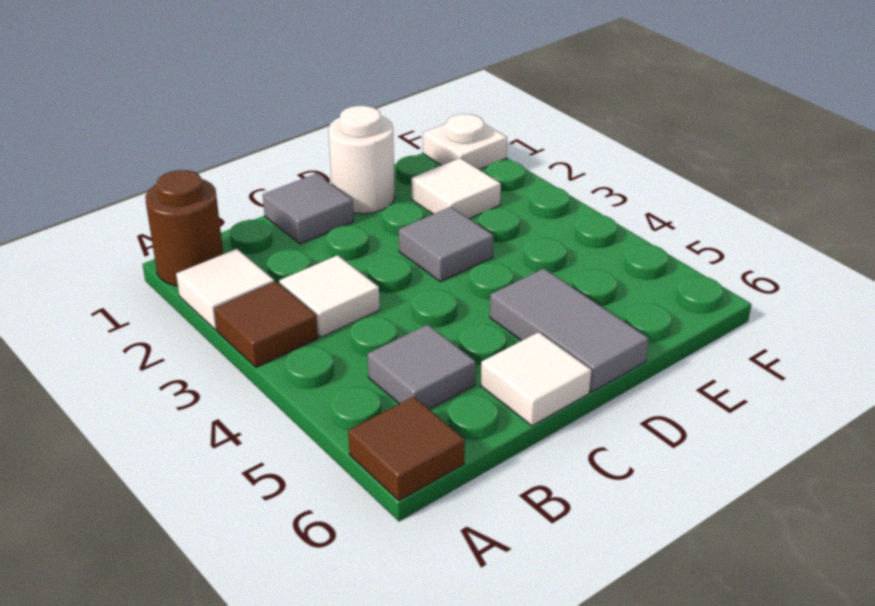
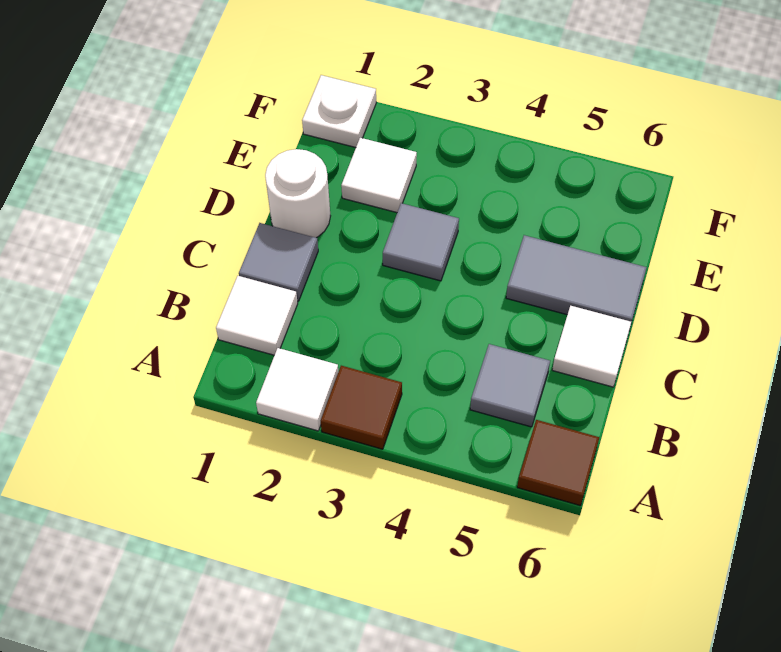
brown round brick A1 level 1 -> none
white tile B3 level 1 -> white tile B1 level 1

